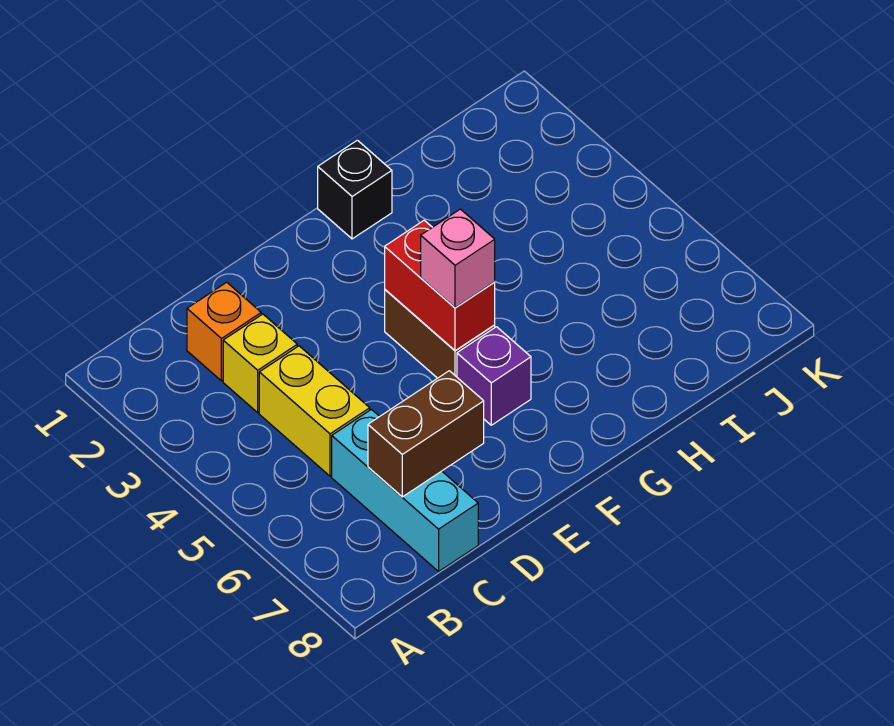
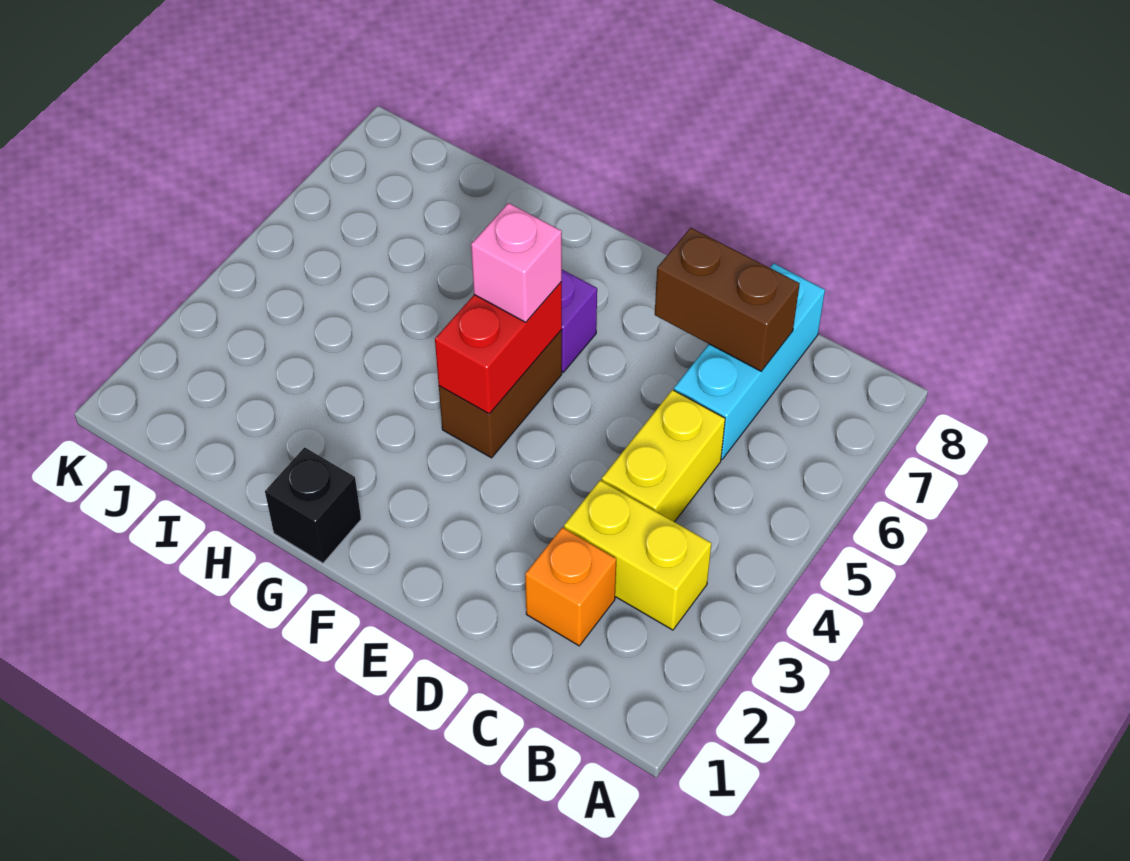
yellow brick C3 level 1 -> yellow brick B3:C3 level 1

